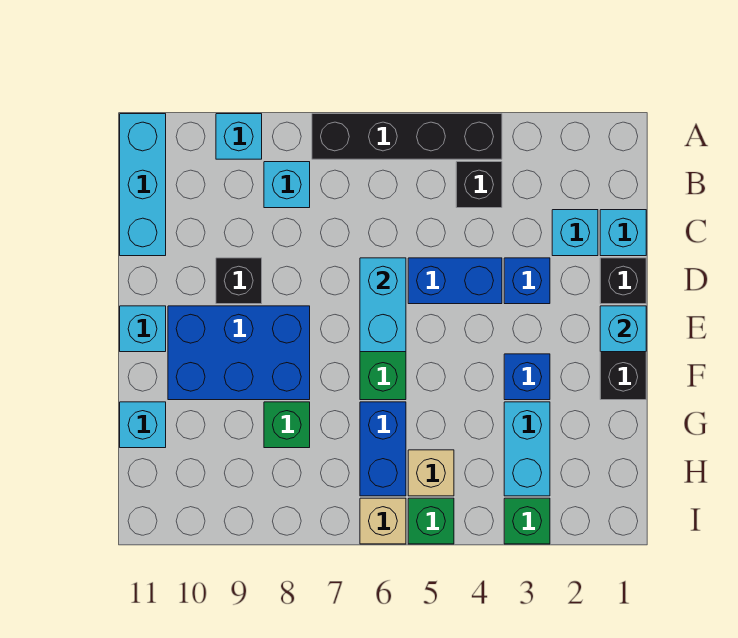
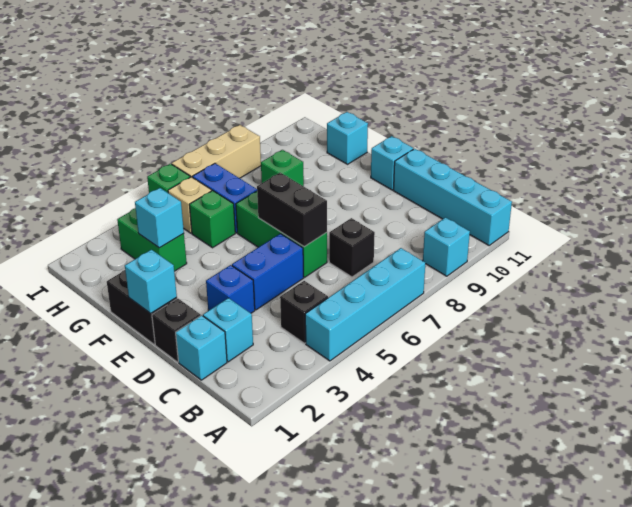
black brick A4:A7 level 1 -> cyan brick A4:A7 level 1
cyan brick A11:C11 level 1 -> cyan brick A11:D11 level 1
cyan brick B8 level 1 -> cyan brick G3 level 2
cyan brick D6:E6 level 2 -> black brick D6:E6 level 2
black brick D9 level 1 -> black brick C7 level 1
blue brick E8:F10 level 1 -> none
blue brick F3 level 1 -> none
cyan brick G3:H3 level 1 -> green brick G3:H3 level 1
green brick I3 level 1 -> green brick G5 level 1
tan brick I6 level 1 -> tan brick I6:I8 level 1

